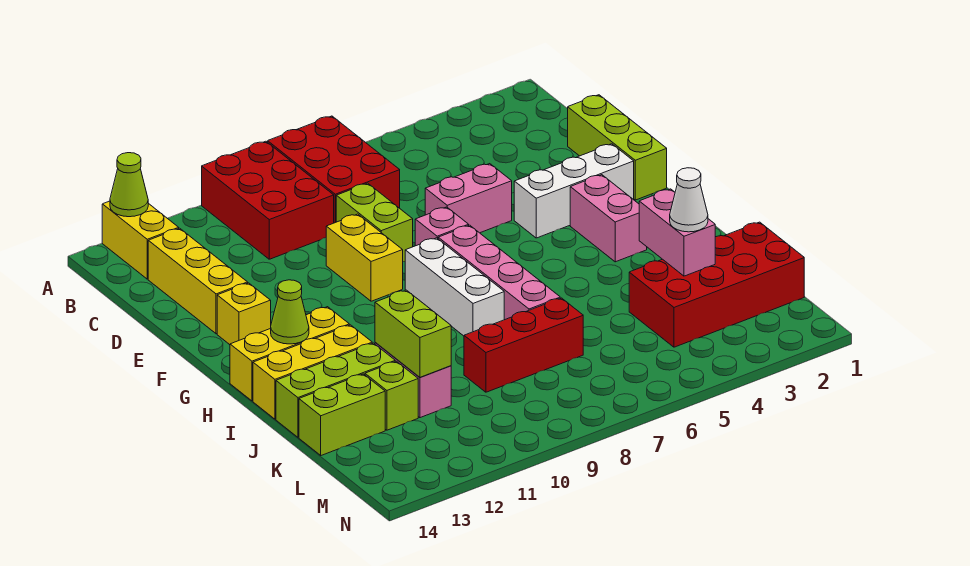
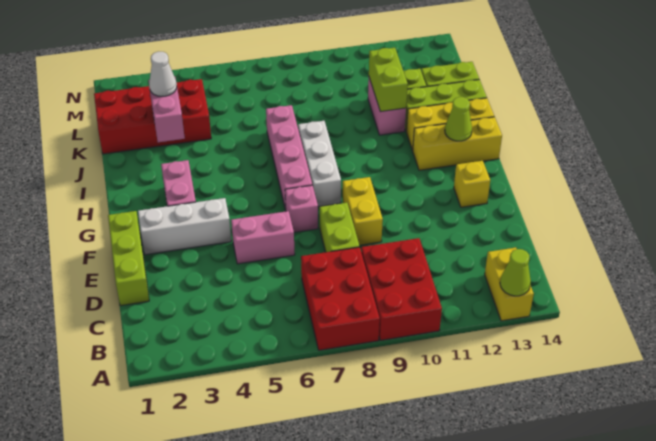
yellow brick C13:E13 level 1 -> none
red brick K7:K9 level 1 -> none

